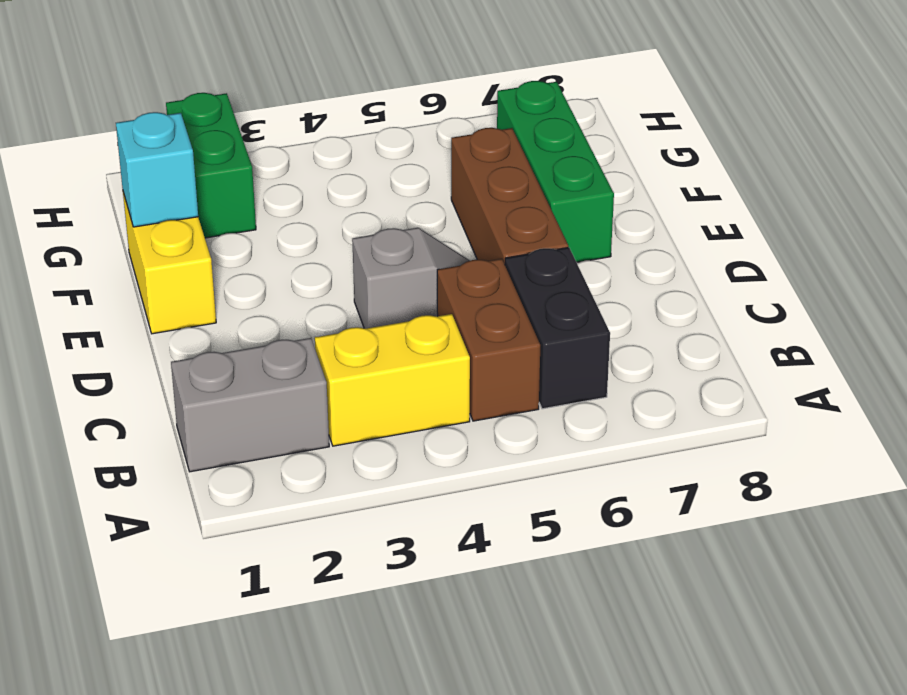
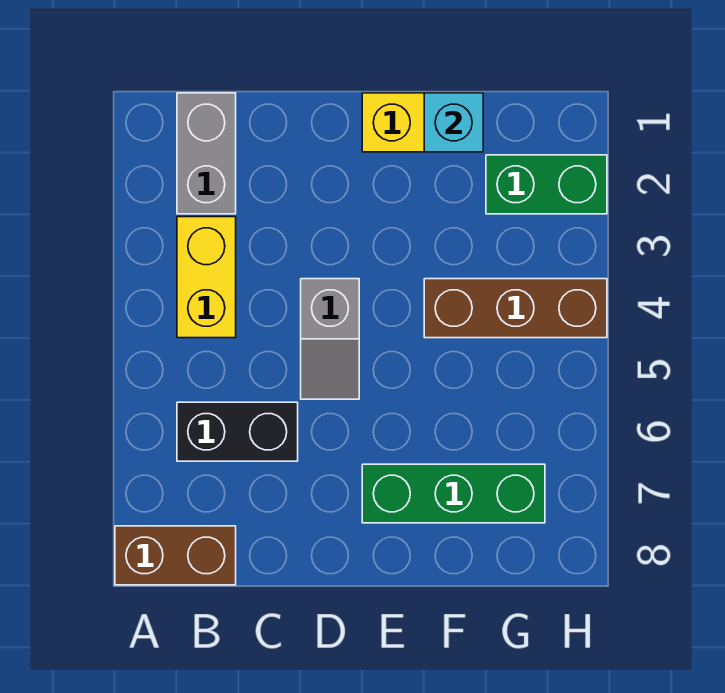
brown brick B5:C5 level 1 -> brown brick A8:B8 level 1
brown brick D6:F6 level 1 -> brown brick F4:H4 level 1

